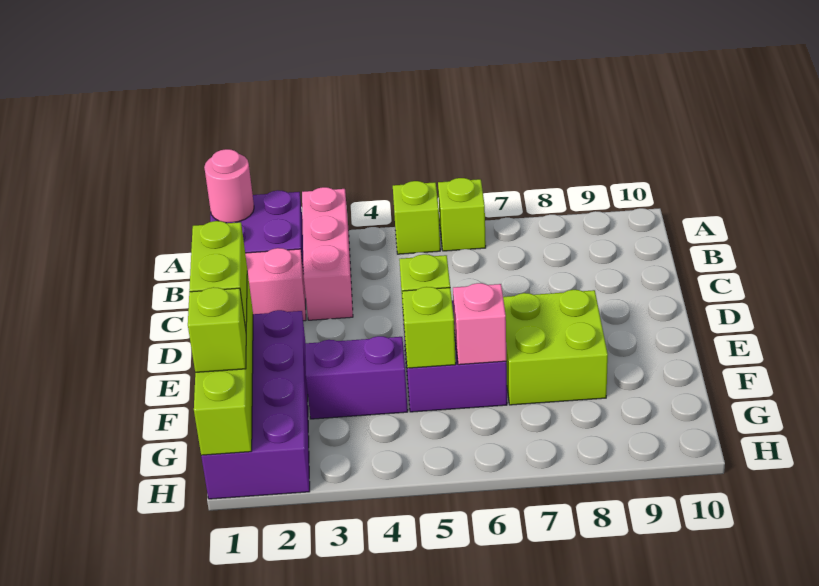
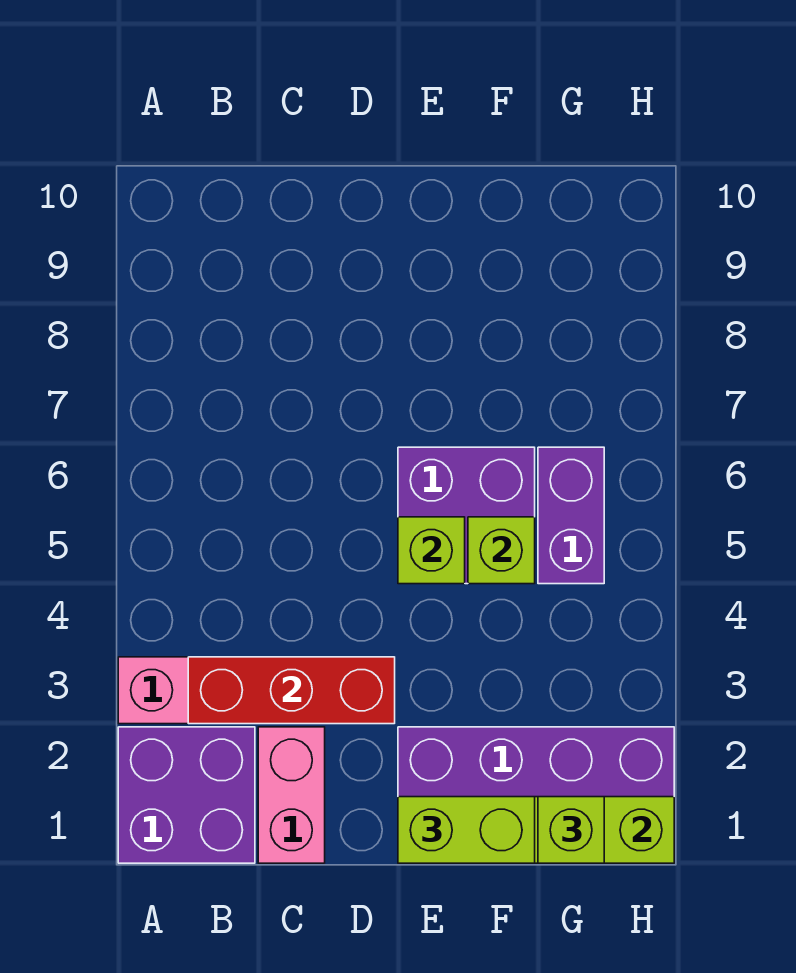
pink round brick A1 level 2 -> none
lime brick A5 level 1 -> none
lime brick A6 level 1 -> none
none -> red brick B3:D3 level 2
lime brick E7:F8 level 1 -> none
purple brick F3:F4 level 1 -> purple brick G5:G6 level 1
pink brick F6 level 2 -> none

